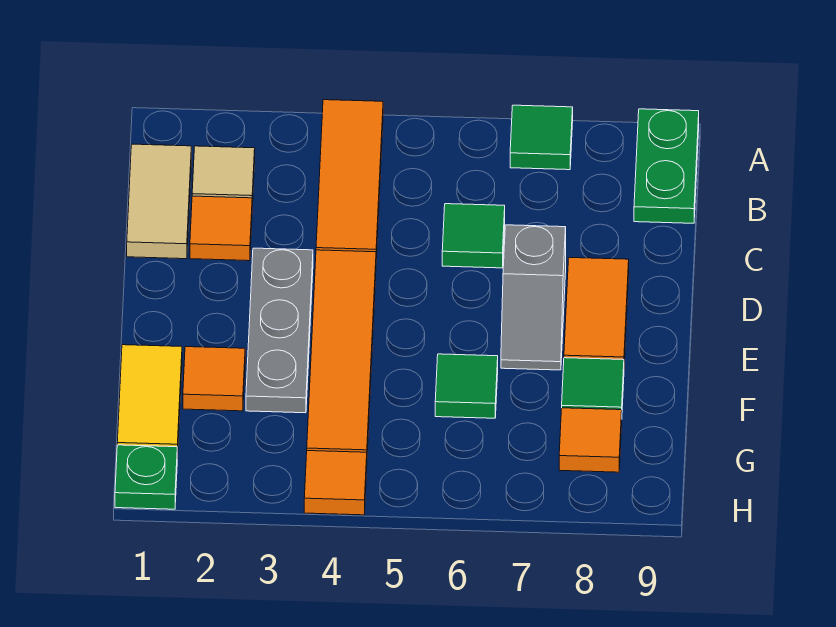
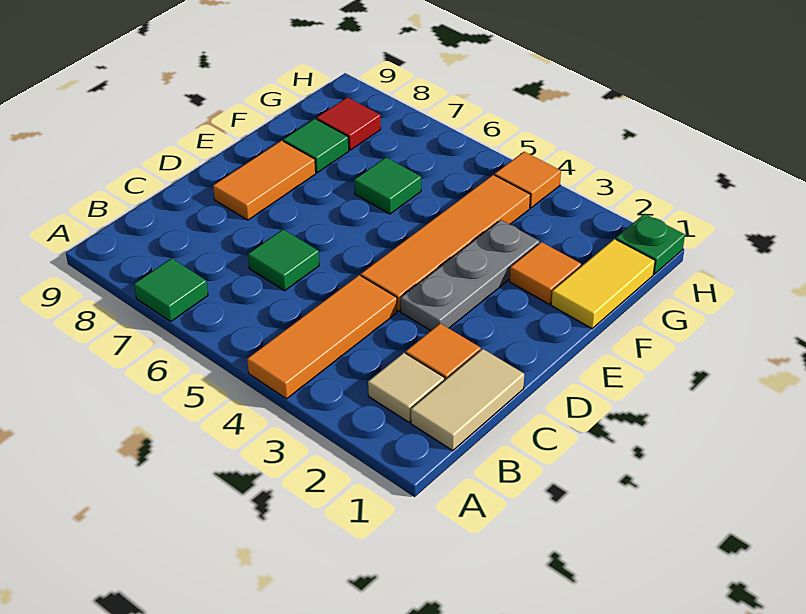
green plate A9:B9 level 1 -> none
grey slope D7:E7 level 1 top D -> none
orange tile G8 level 1 -> red tile G8 level 1

